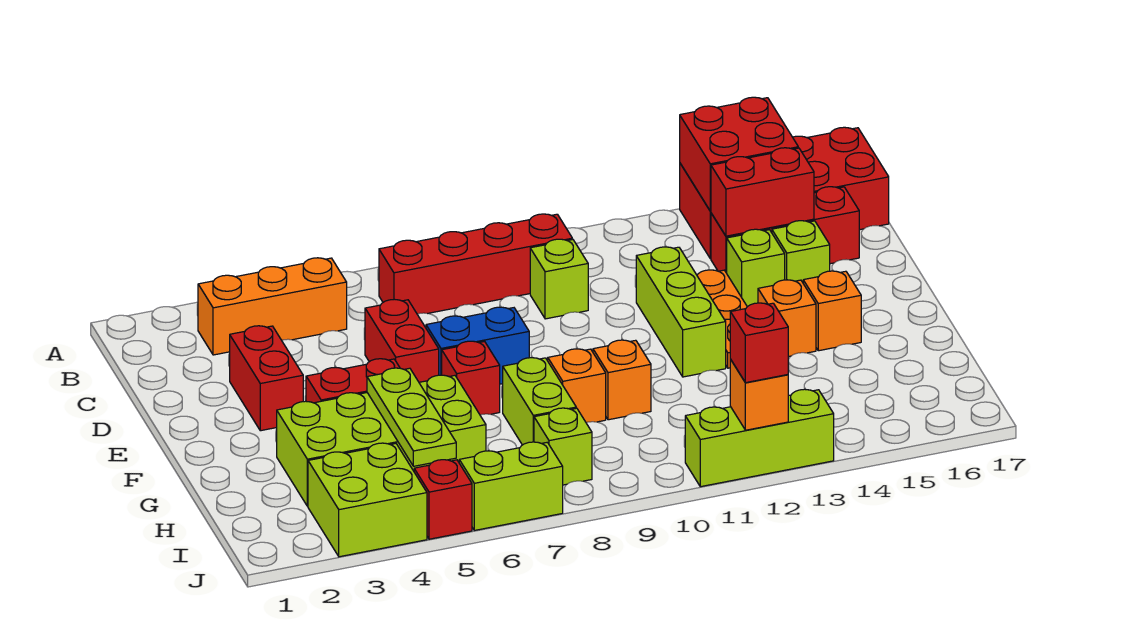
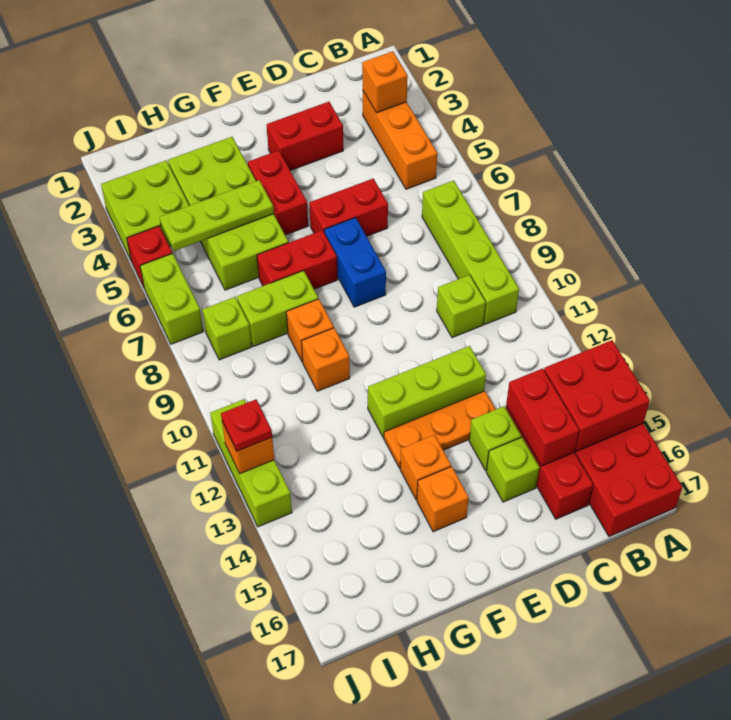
none -> orange brick B3 level 2
red brick B7:B10 level 1 -> lime brick B7:B10 level 1
red brick F7 level 1 -> red brick F7:G7 level 1
red brick J12 level 3 -> red plate J12 level 3

